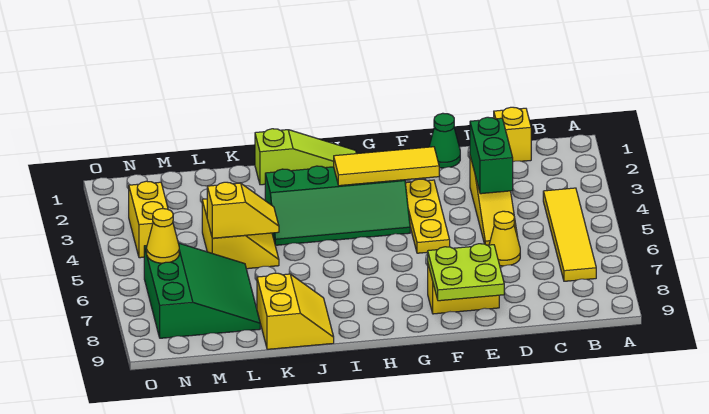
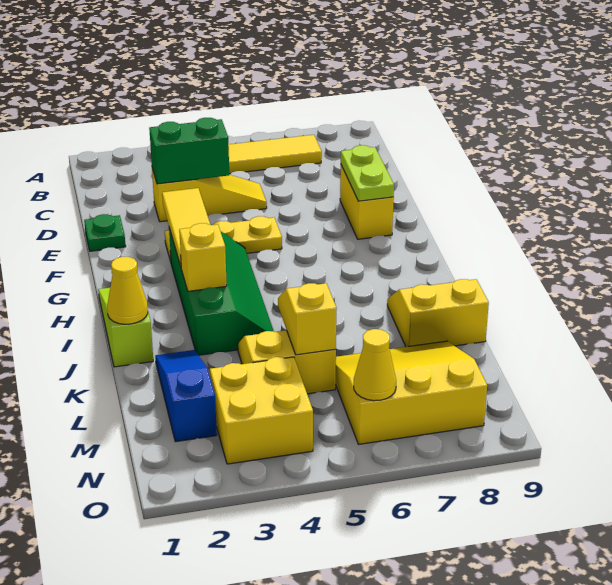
yellow brick C1 level 1 -> yellow brick I3 level 2
yellow cone D6 level 1 -> yellow cone J1 level 2
green cone E1 level 1 -> green plate E1 level 1
lime plate E8:F9 level 2 -> lime plate E8:F8 level 2
none -> blue slope K2:M2 level 1 top M
green slope L6:N8 level 1 top N -> yellow slope L6:N8 level 1 top N
yellow brick N3:N4 level 1 -> yellow brick M3:N4 level 1

